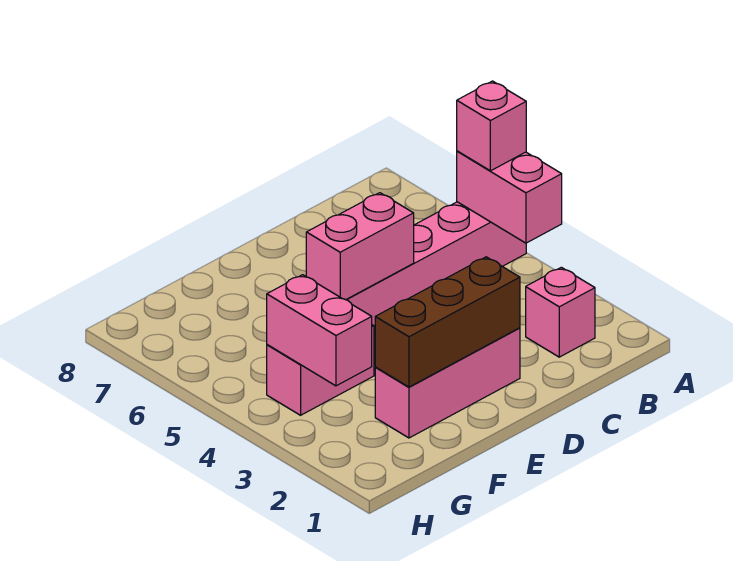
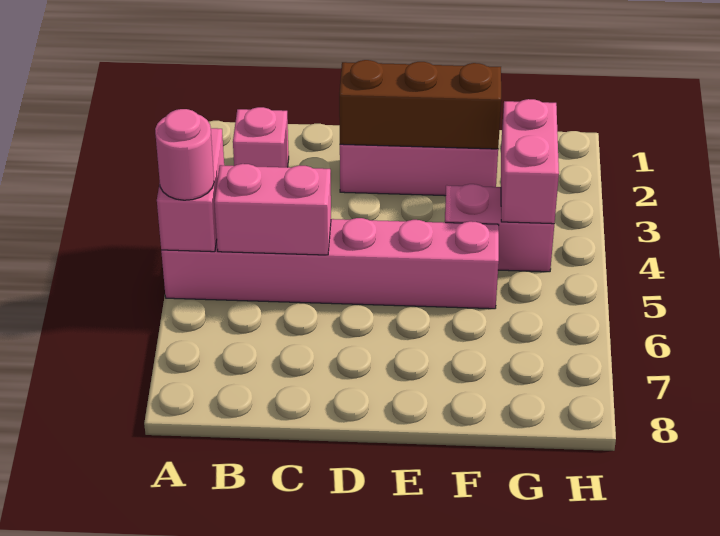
pink brick A5 level 3 -> pink round brick A5 level 3
pink brick D5:E5 level 2 -> pink brick B5:C5 level 2

